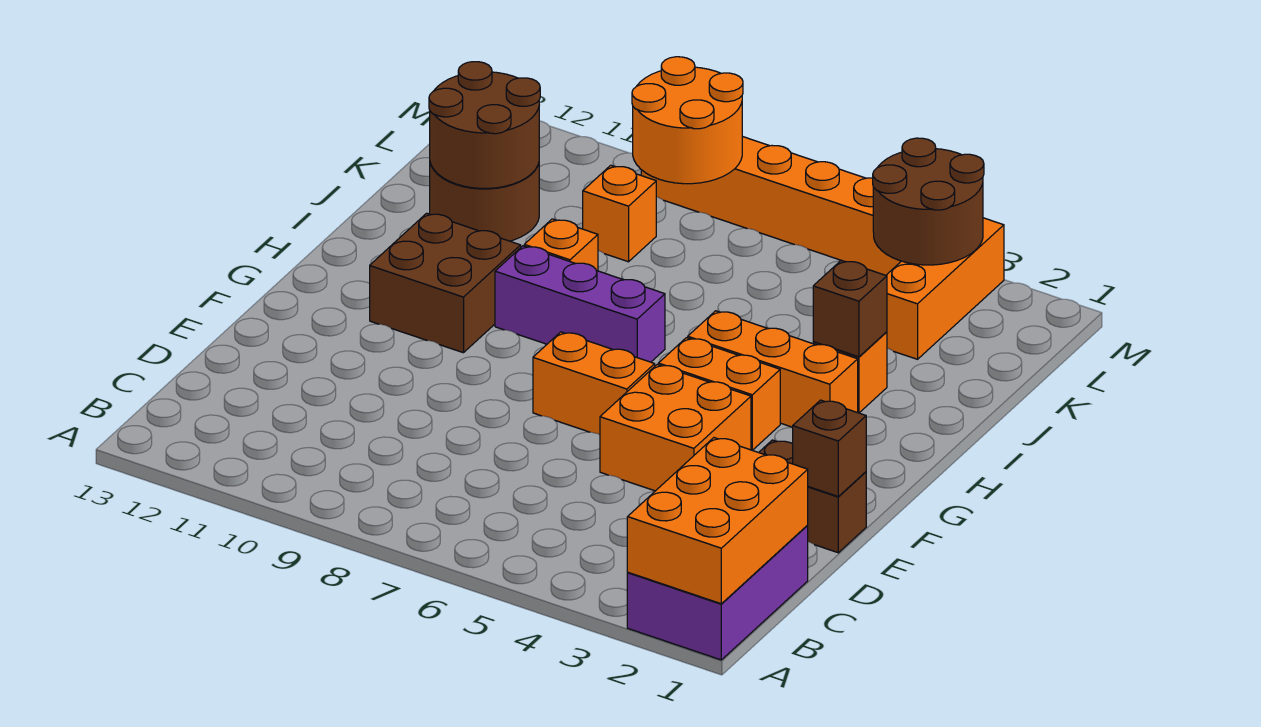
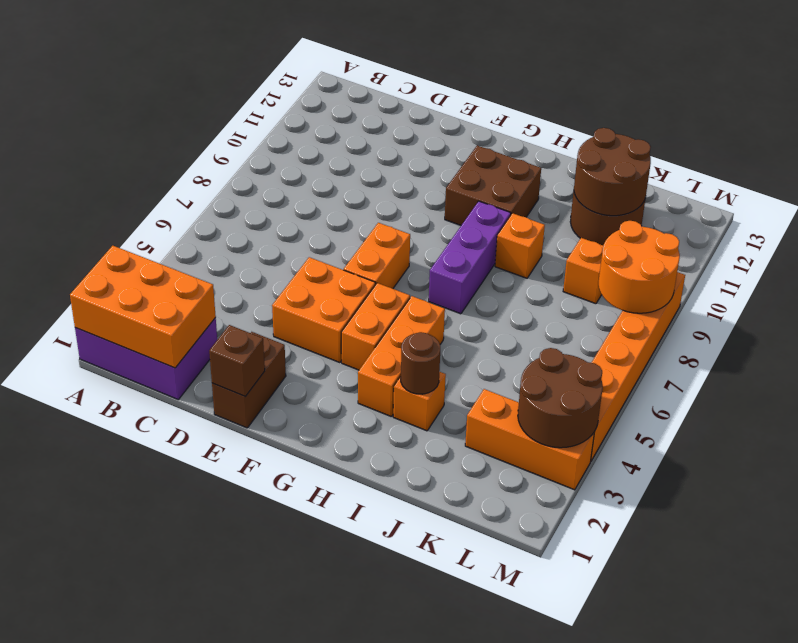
brown brick I3 level 2 -> brown round brick I3 level 2

